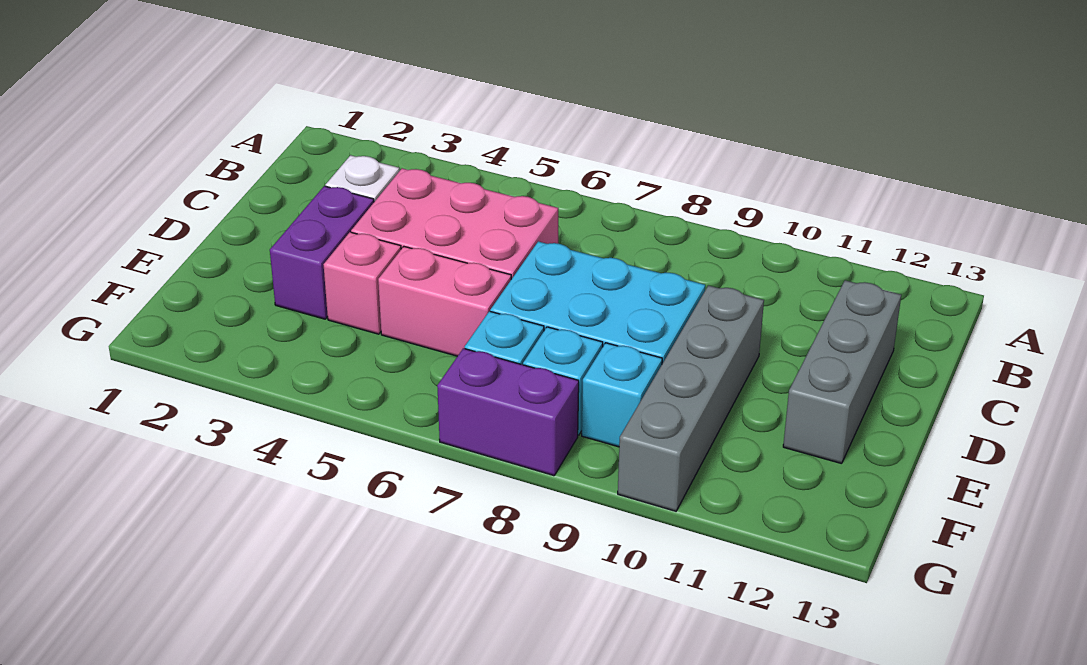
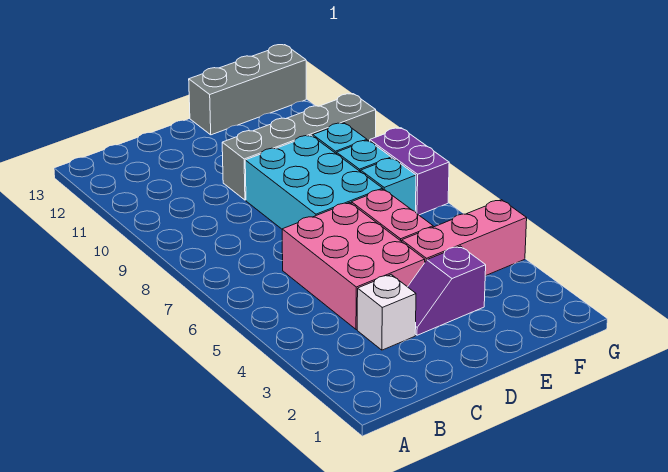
grey brick C12:E12 level 1 -> grey brick E13:G13 level 1
purple brick D3:E3 level 1 -> purple slope D3:E3 level 1 top E
pink brick E4 level 1 -> pink brick E4:G4 level 1

